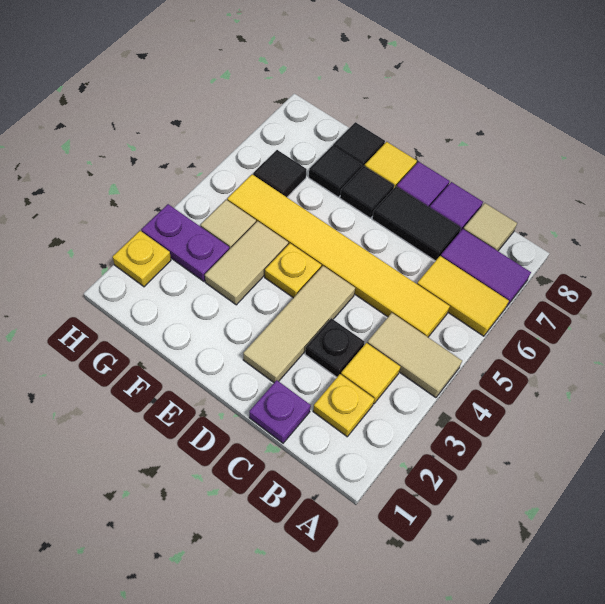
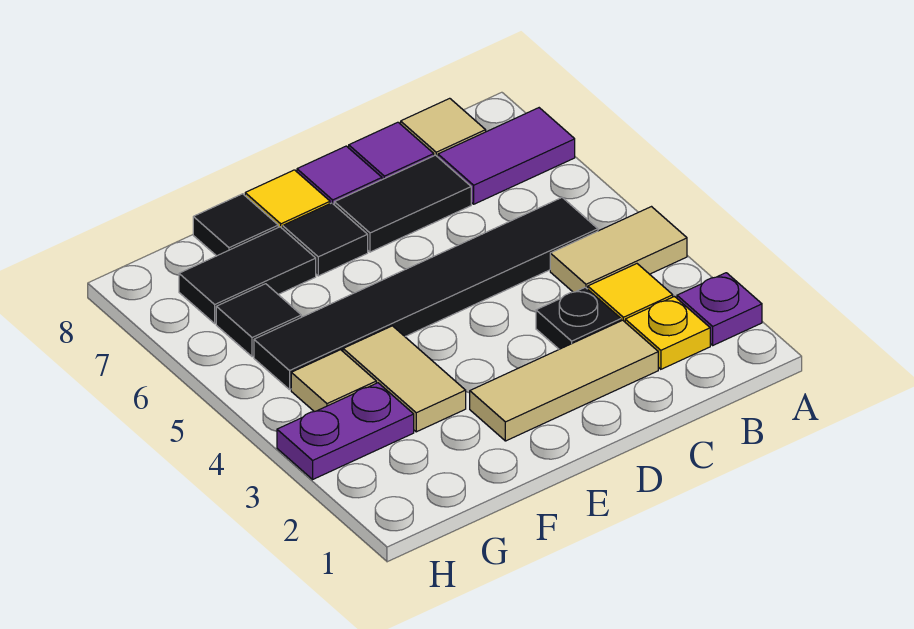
yellow tile A6:B6 level 1 -> none
yellow tile B5:G5 level 1 -> black tile B5:G5 level 1
purple plate C1 level 1 -> purple plate A2 level 1
tan tile D2:D4 level 1 -> tan tile C2:E2 level 1
yellow plate E4 level 1 -> none
black tile F7 level 1 -> black tile F7:G7 level 1
yellow plate H2 level 1 -> none

